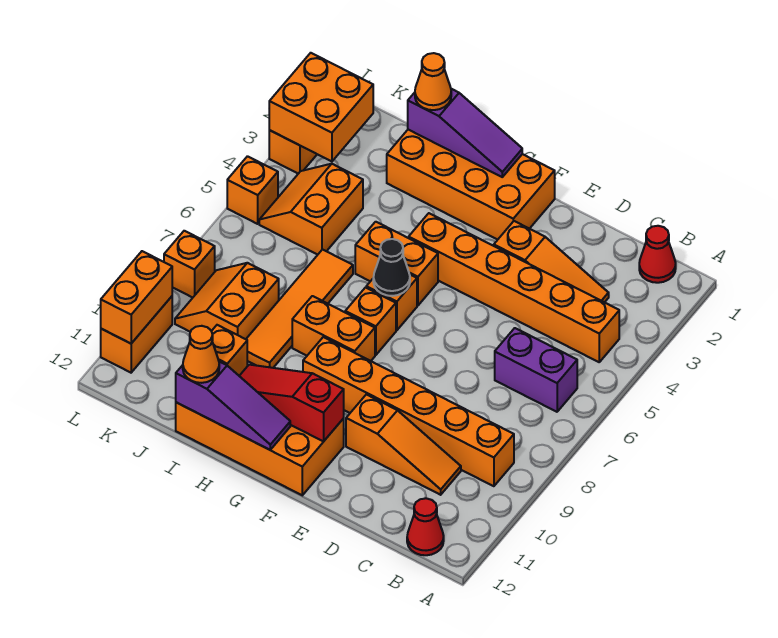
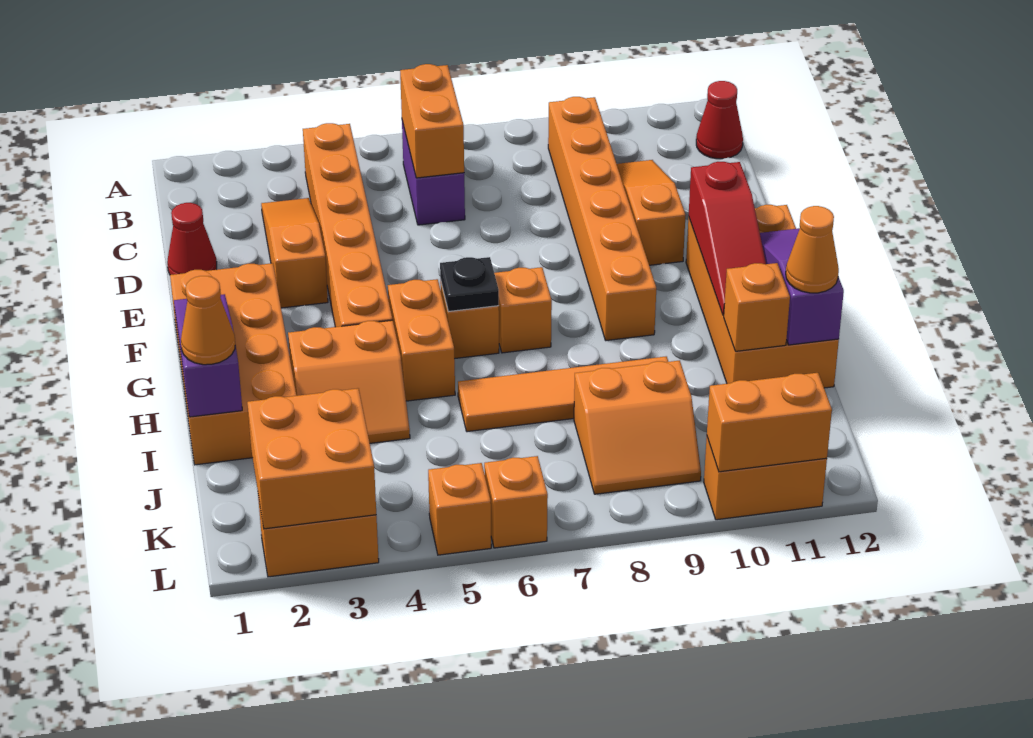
red cone B1 level 1 -> red cone D1 level 1
black cone G6 level 2 -> black plate G6 level 2
orange brick G8:H8 level 1 -> orange brick B6:C6 level 2
orange slope J4:K5 level 1 top J -> orange slope H3:I4 level 1 top H
orange brick L8 level 1 -> orange brick L6 level 1

